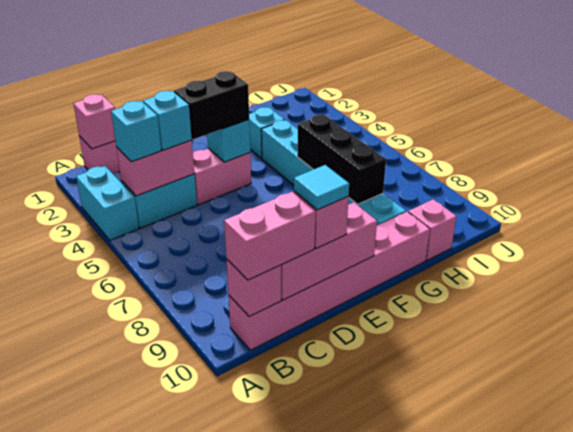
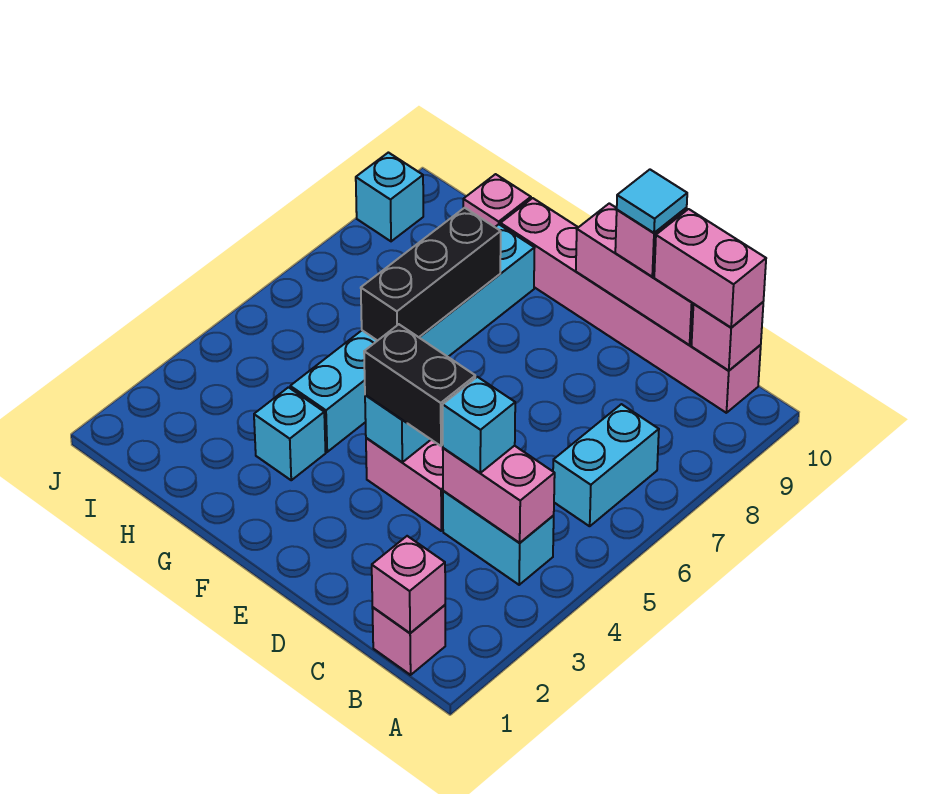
cyan brick A3:A4 level 1 -> cyan brick B6:B7 level 1
cyan brick B4 level 3 -> cyan brick J9 level 1

